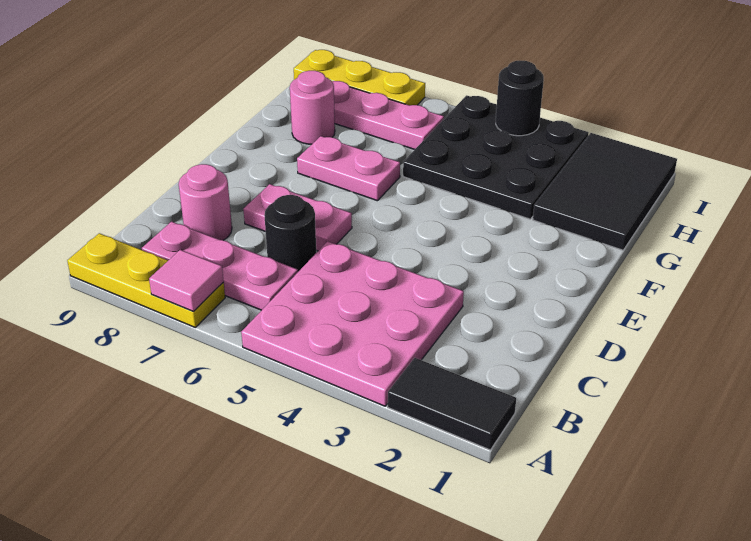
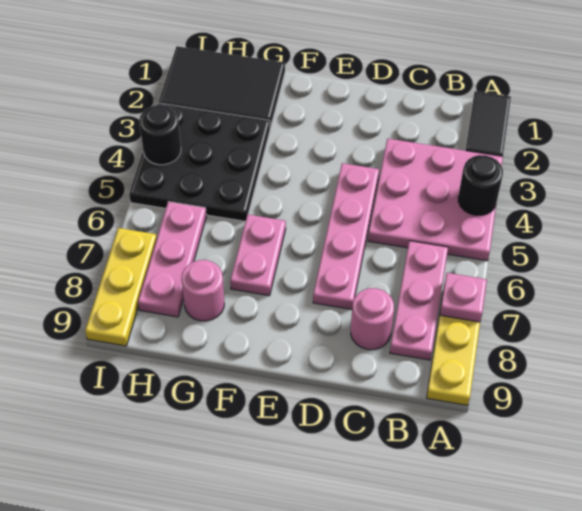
pink tile A7 level 2 -> pink plate A7 level 2
black round brick C6 level 1 -> black round brick A4 level 2
pink plate D6:D7 level 1 -> pink plate D4:D7 level 1

